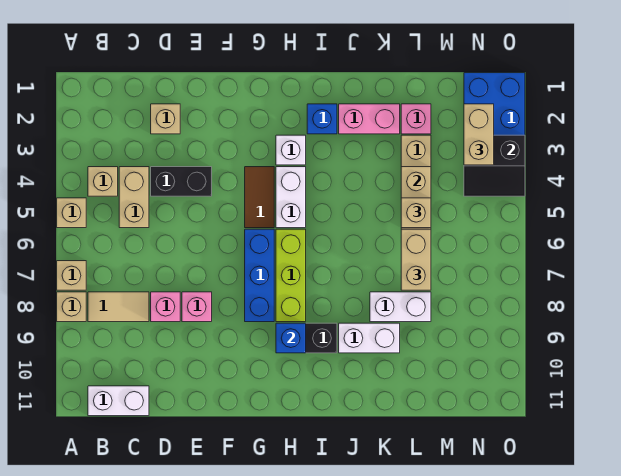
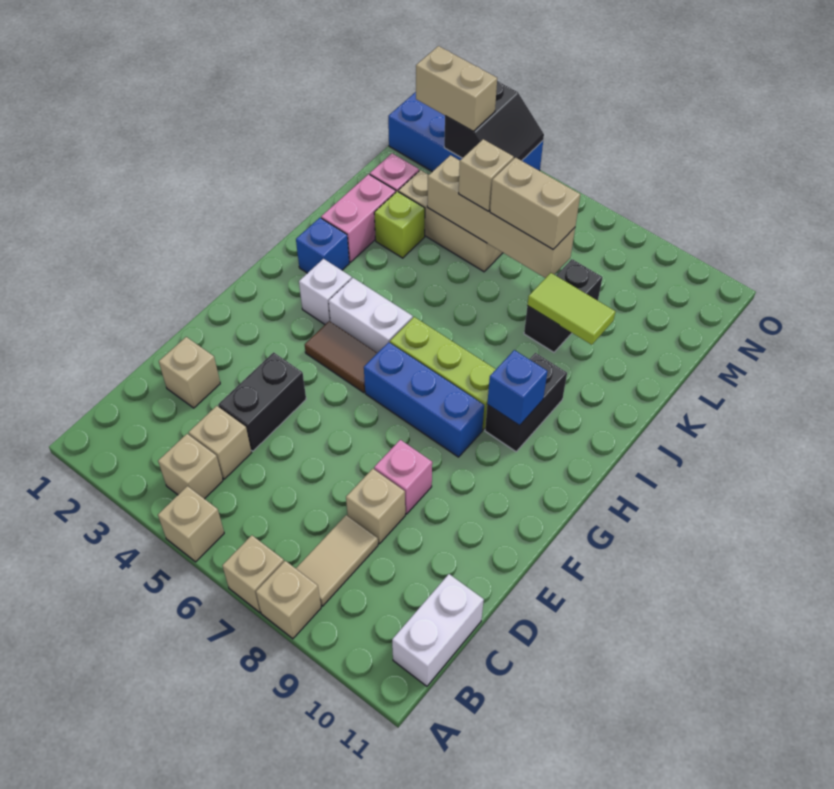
tan brick C4:C5 level 1 -> tan brick C4 level 1
pink brick D8 level 1 -> tan brick D8 level 1
white brick J9:K9 level 1 -> none
none -> lime brick K3 level 1
white brick K8:L8 level 1 -> black brick K8:L8 level 1
none -> lime tile K8:K9 level 2

